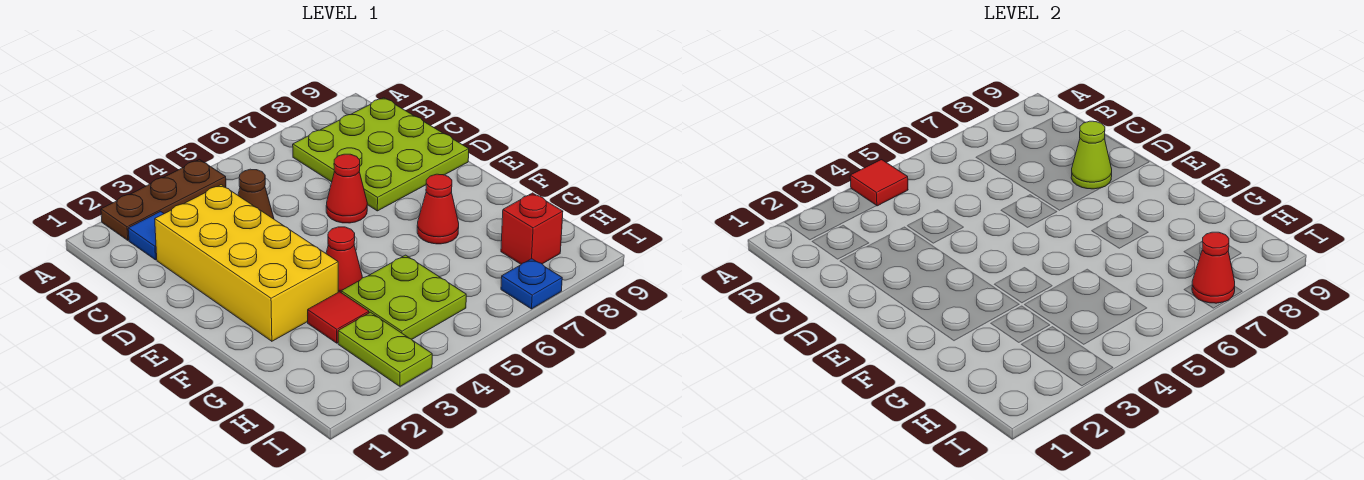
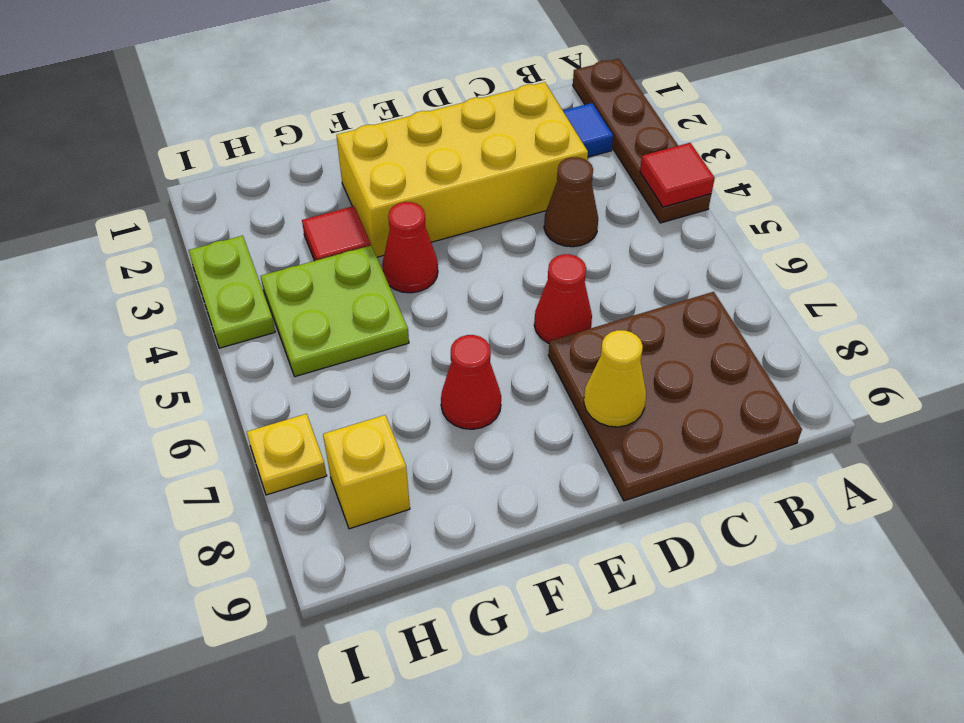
brown plate A2:A4 level 1 -> brown plate A1:A4 level 1
lime plate B7:D9 level 1 -> brown plate B7:D9 level 1
lime cone D8 level 2 -> yellow cone D8 level 2
lime plate H3:I3 level 1 -> lime plate I3:I4 level 1
red brick H8 level 1 -> yellow brick H8 level 1
blue plate I7 level 1 -> yellow plate I7 level 1
red cone I7 level 2 -> none

